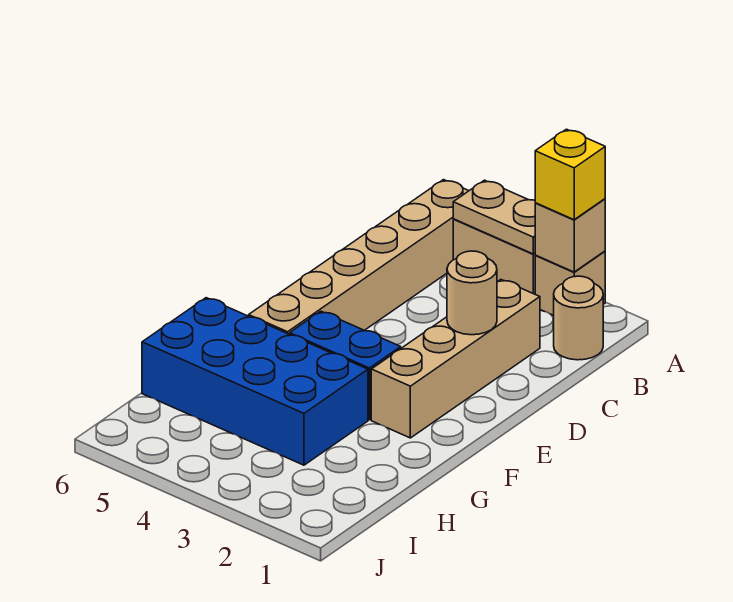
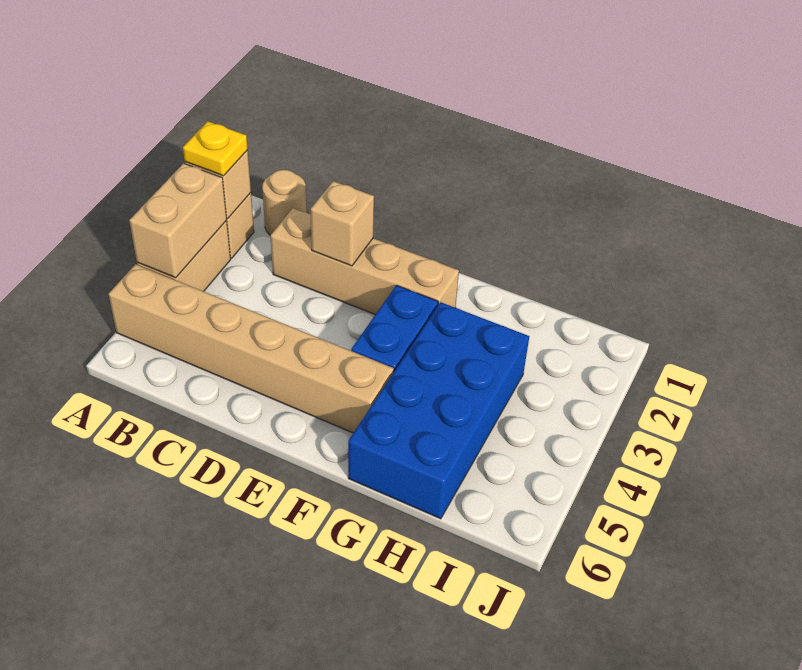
yellow brick A2 level 3 -> yellow plate A2 level 3
tan plate A3:A4 level 2 -> tan brick A3:A4 level 2
tan round brick D2 level 2 -> tan brick D2 level 2

